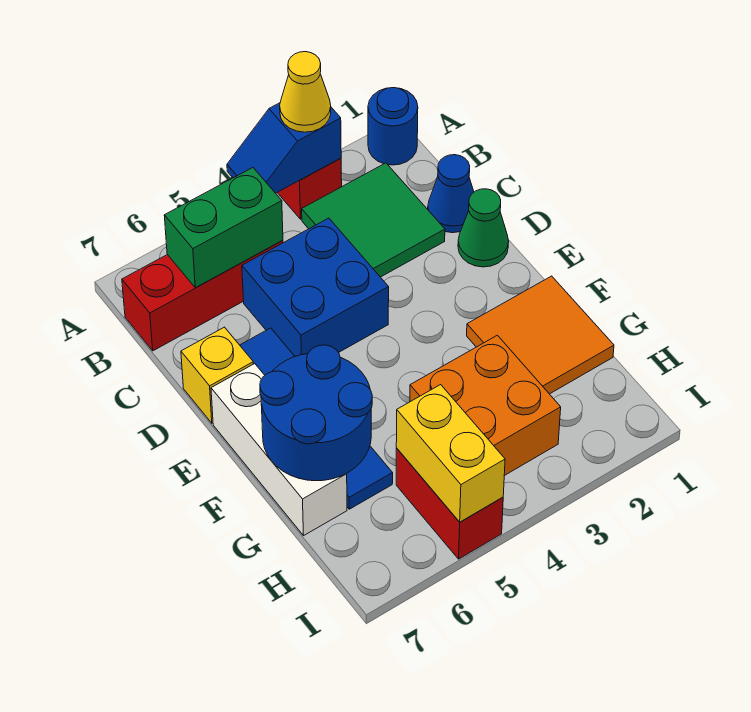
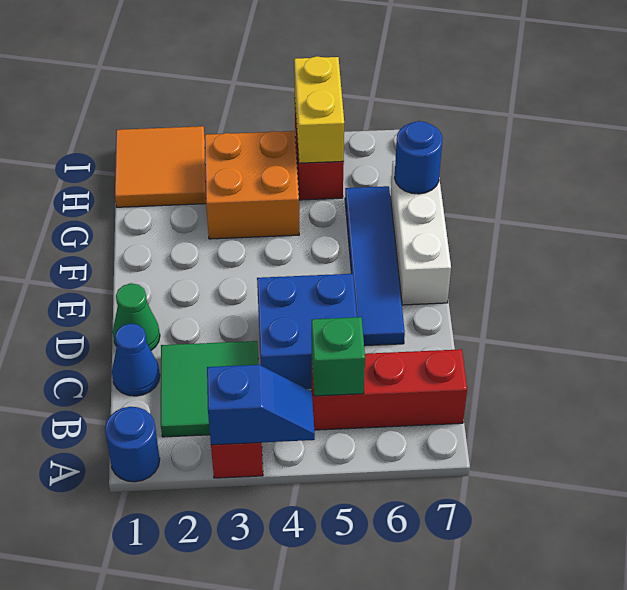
yellow cone A3 level 3 -> none
green brick B5:B6 level 2 -> green brick B5 level 2
yellow brick D7 level 1 -> none
orange tile F1:G2 level 1 -> orange tile H1:I2 level 1
blue round brick F6:G7 level 2 -> blue round brick G7 level 2

